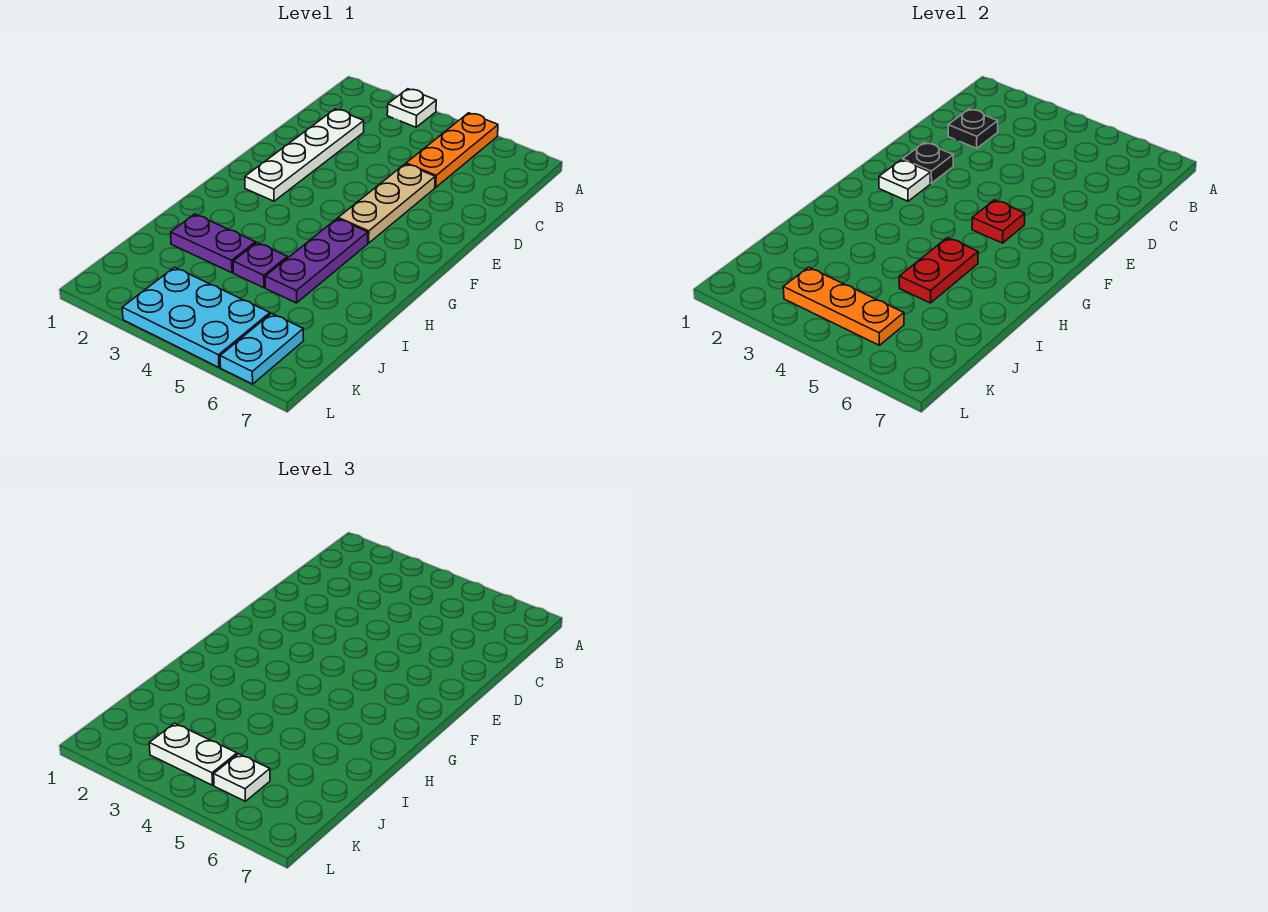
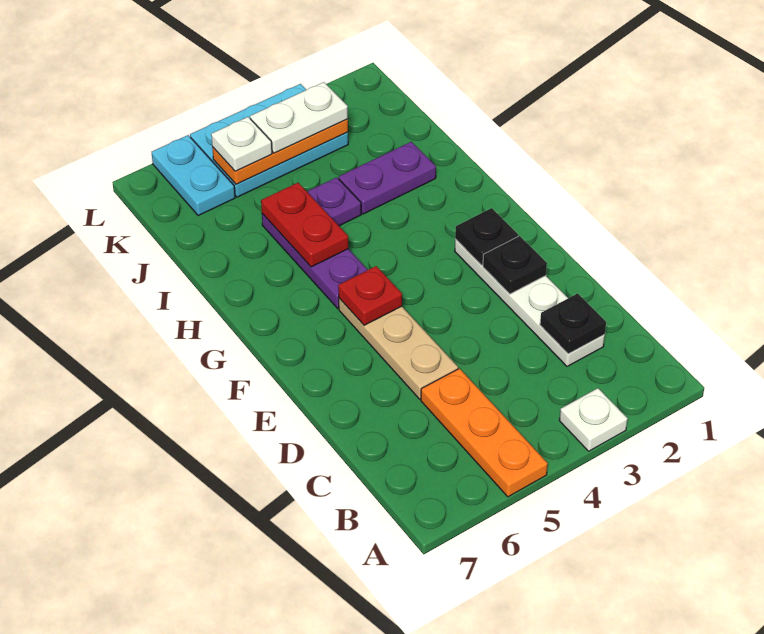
white plate F2 level 2 -> black plate F2 level 2

